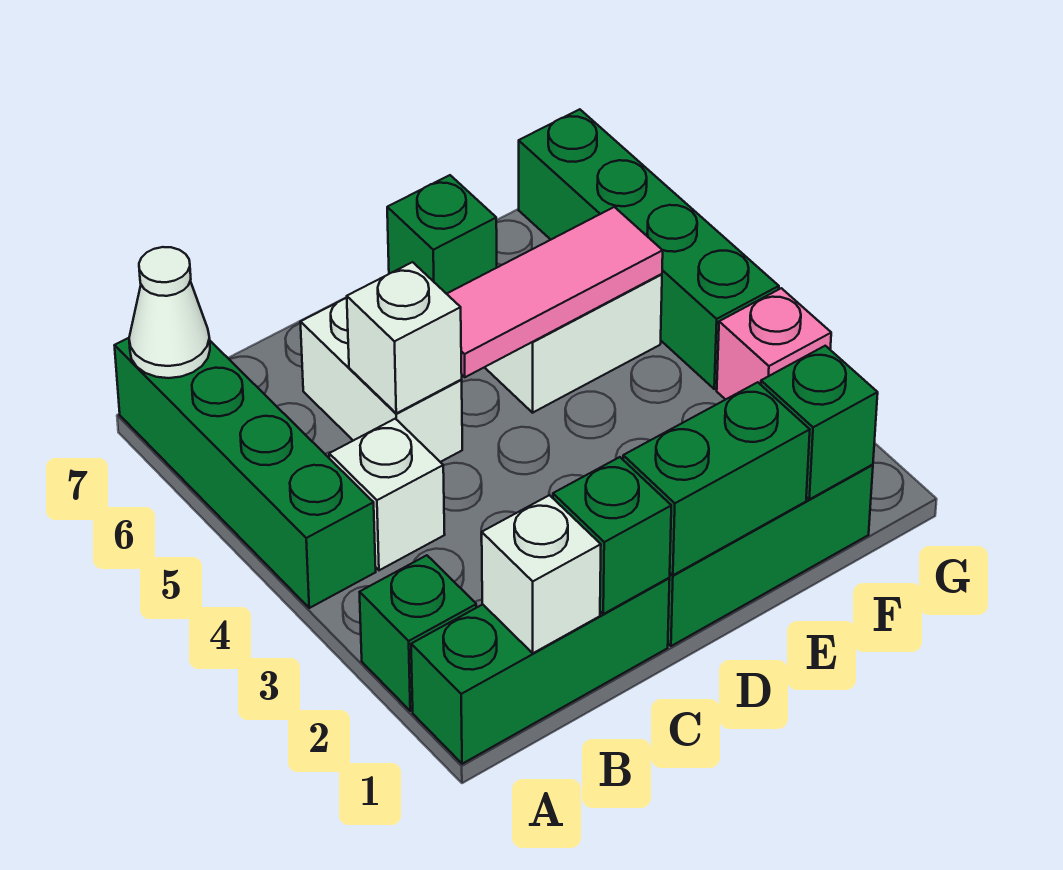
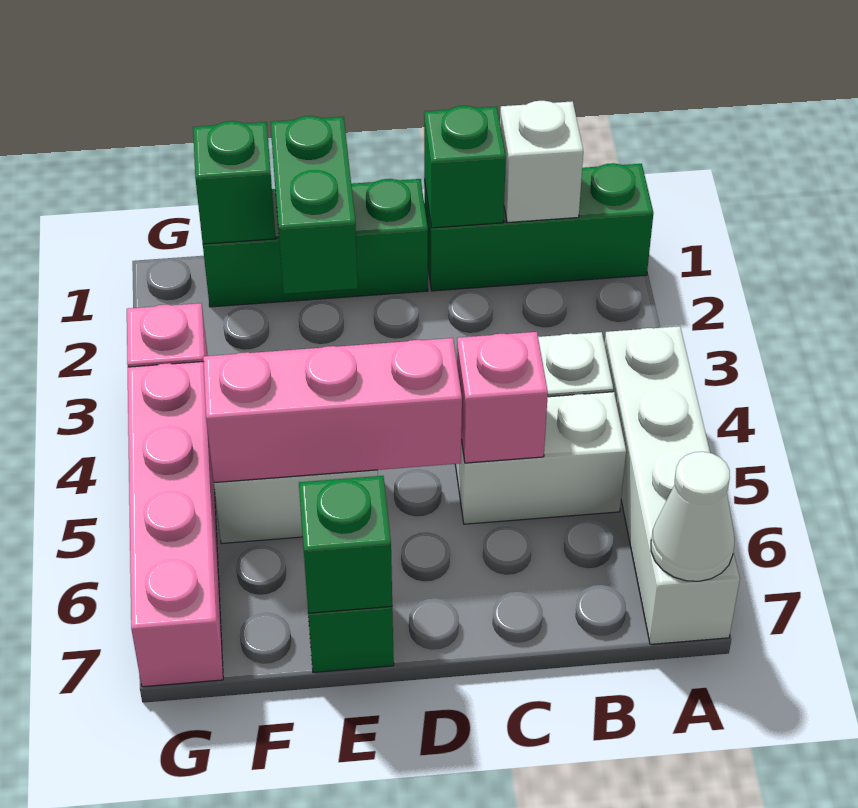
green brick A2 level 1 -> green brick E7 level 2
green brick A4:A7 level 1 -> white brick A4:A7 level 1
white brick C5:C6 level 1 -> white brick B5:C5 level 1
white brick C5 level 2 -> pink brick C5 level 2
green brick D1:E1 level 2 -> green brick E1:E2 level 2
pink tile D5:F5 level 2 -> pink brick D5:F5 level 2
green brick G4:G7 level 1 -> pink brick G4:G7 level 1

